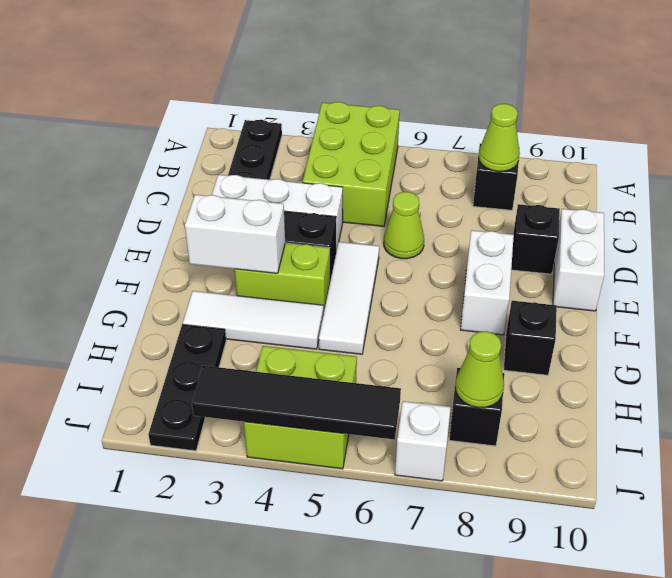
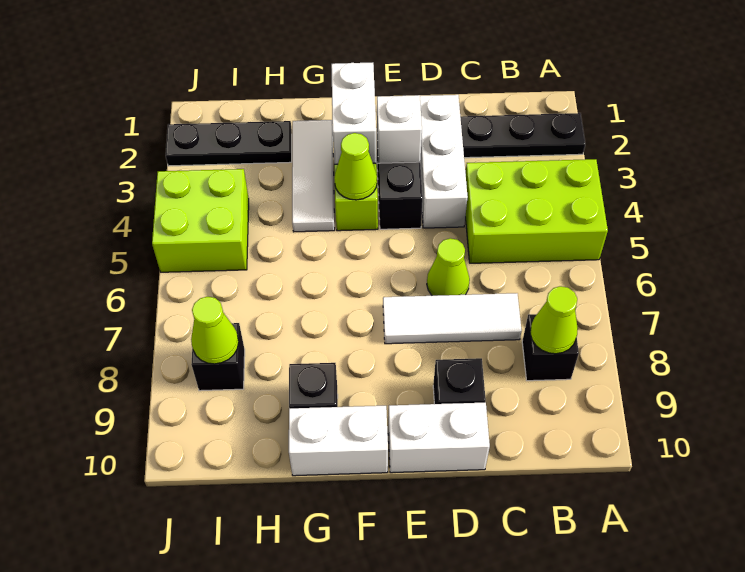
white tile E5:G5 level 1 -> white tile C7:E7 level 1
white brick E8:F8 level 1 -> white brick F10:G10 level 1
none -> lime cone F4 level 2
black tile J3:J6 level 2 -> none
white brick J7 level 1 -> white brick E3 level 2

